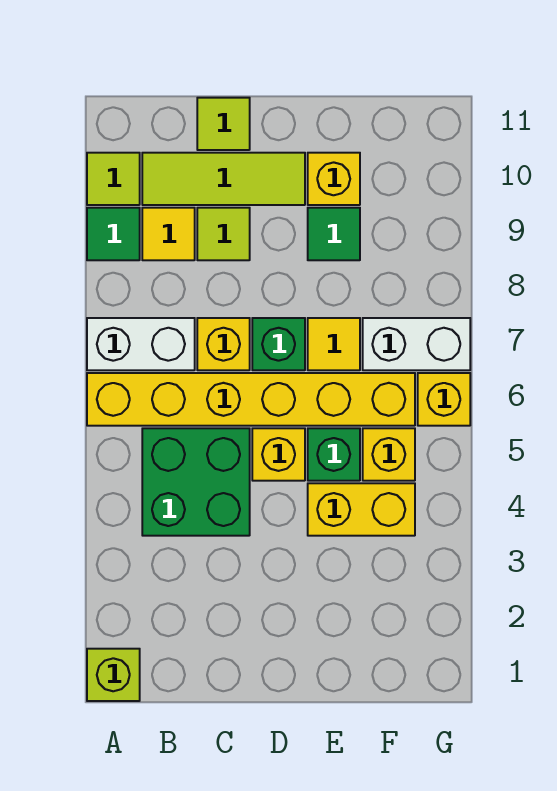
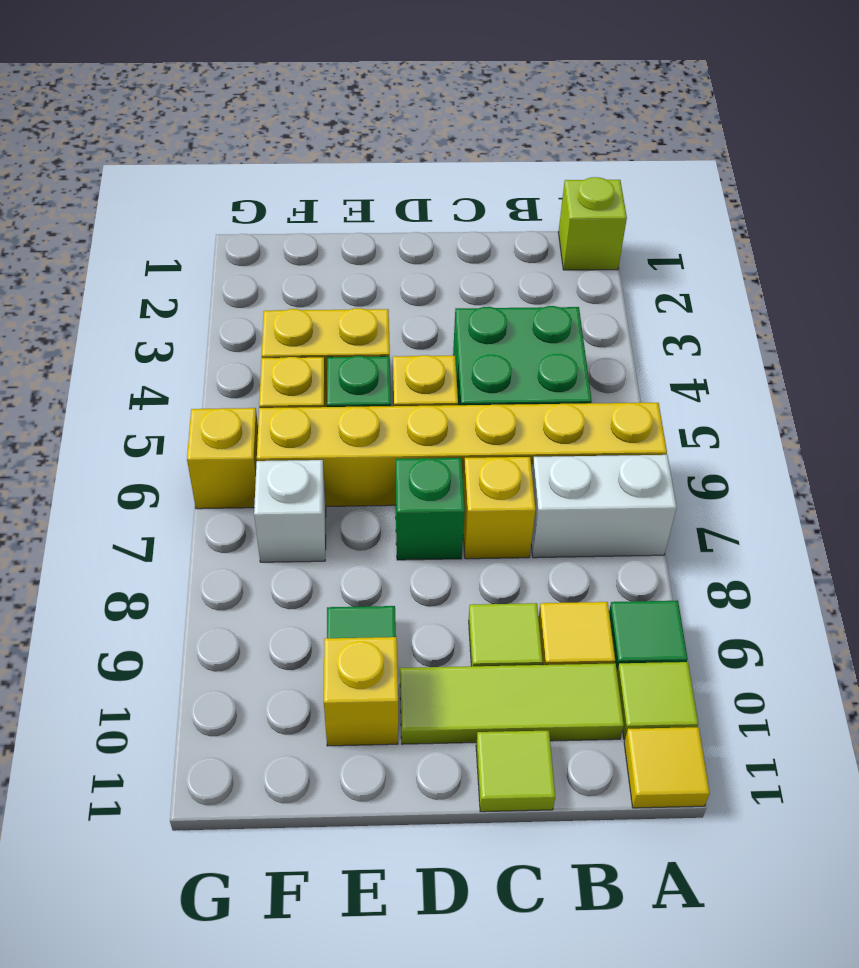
yellow tile E7 level 1 -> yellow tile A11 level 1
white brick F7:G7 level 1 -> white brick F7 level 1

